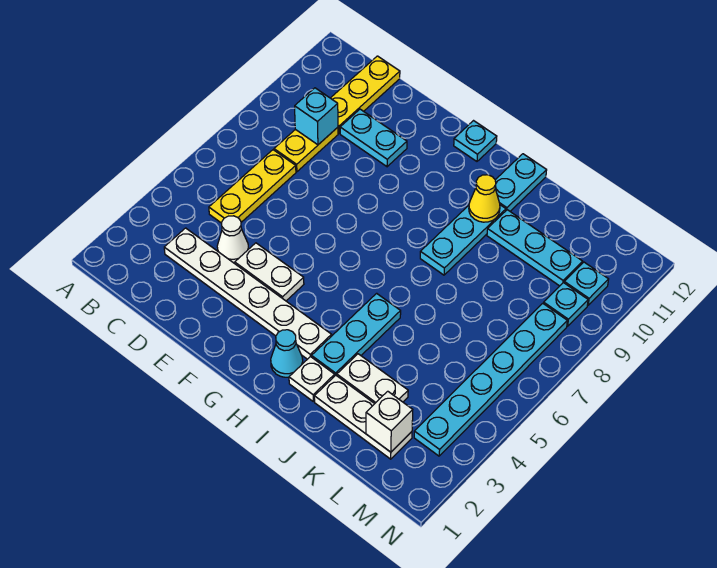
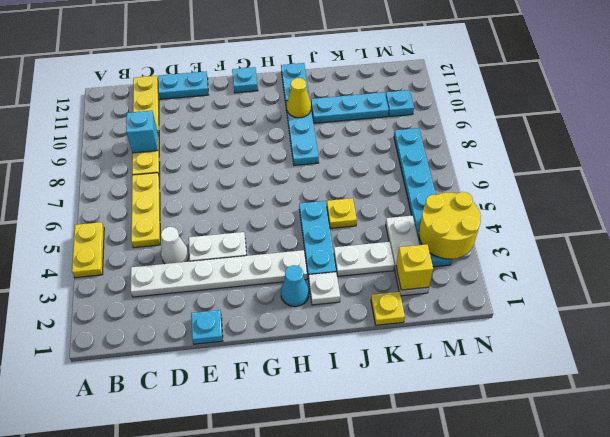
none -> yellow plate A4:A5 level 1
cyan plate D10:E10 level 1 -> cyan plate D12:E12 level 1
white plate J2:L2 level 1 -> white plate L2:L4 level 1
none -> yellow plate J5 level 1
none -> yellow plate K1 level 1
white brick L2 level 2 -> yellow brick L2 level 2
none -> yellow round brick M3:N4 level 2
cyan plate M9 level 1 -> cyan plate E1 level 1

